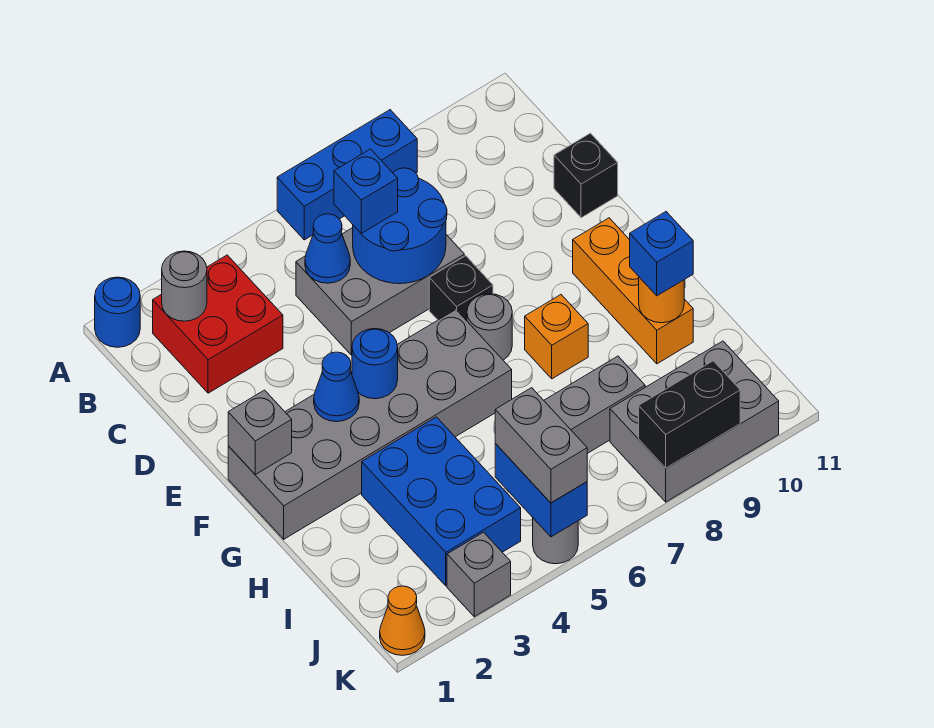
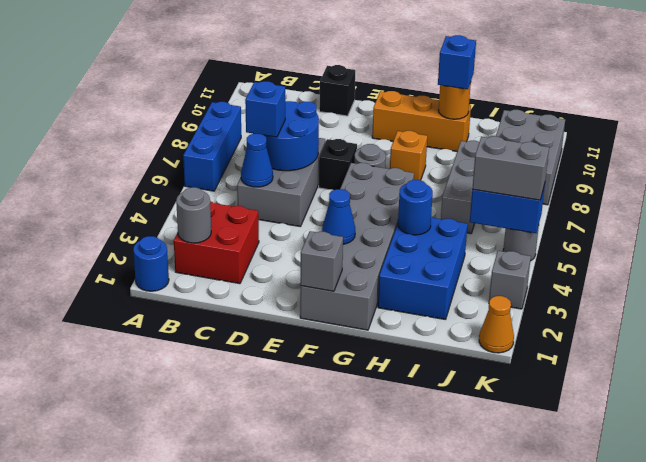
blue round brick F4 level 2 -> blue round brick H4 level 2
blue brick H3:J4 level 1 -> blue brick H2:I4 level 1
black brick K8:K9 level 2 -> none

